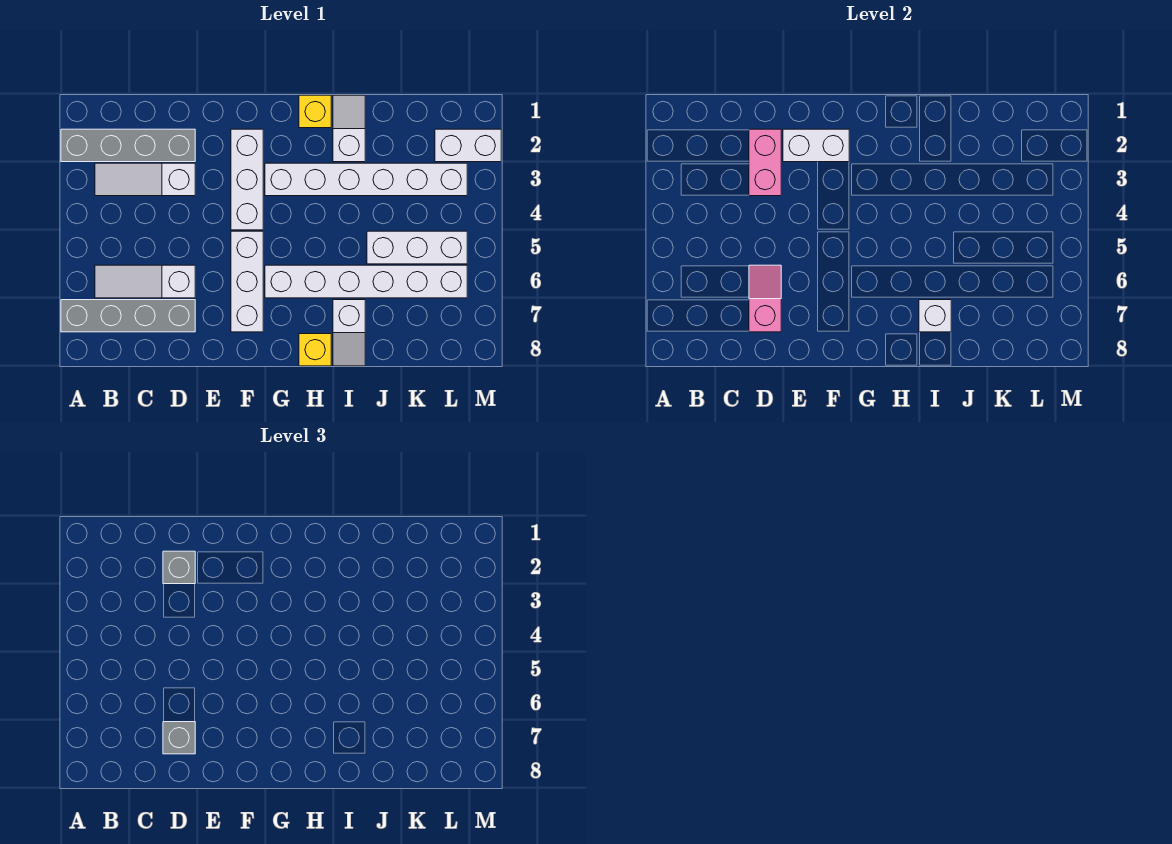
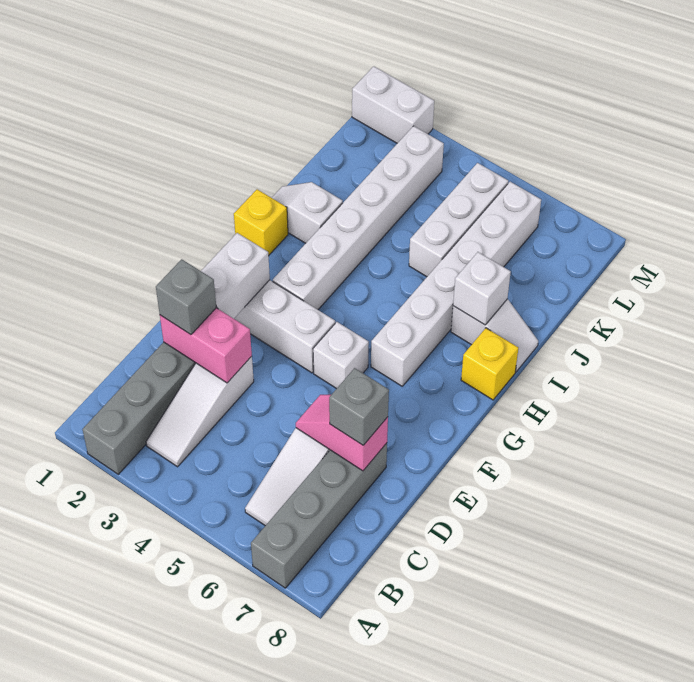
white brick F5:F7 level 1 -> white brick F5 level 1
white brick L2:M2 level 1 -> white brick M1:M2 level 1

